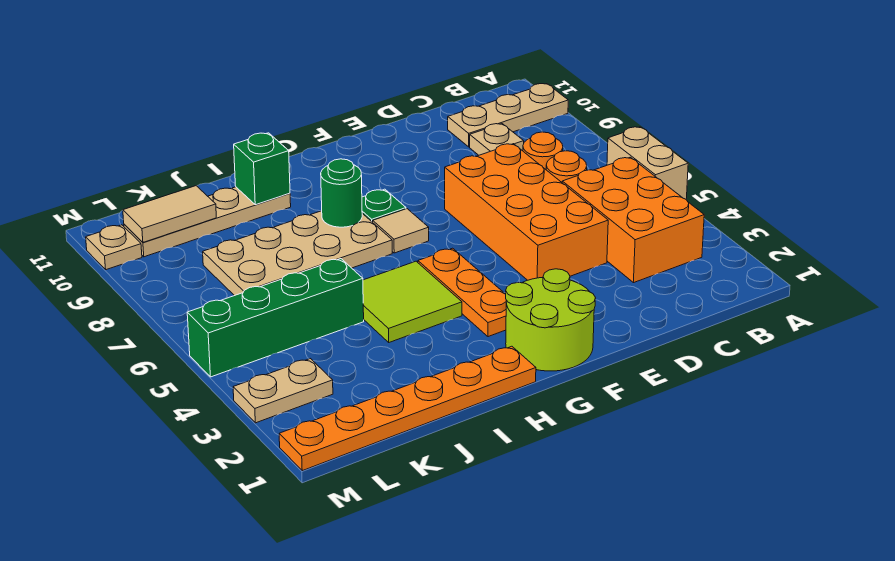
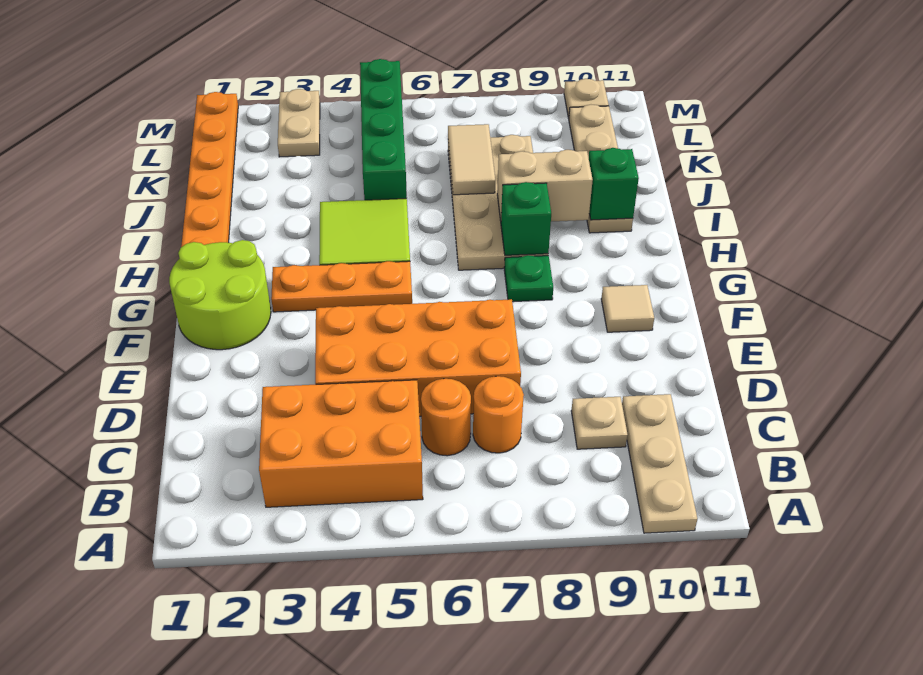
tan brick A5:A6 level 1 -> tan brick I8:I9 level 2
tan tile G7 level 1 -> tan tile F10 level 1
green round brick H8 level 2 -> green brick H8 level 2
tan tile K10:L10 level 2 -> tan tile J7:K7 level 2

